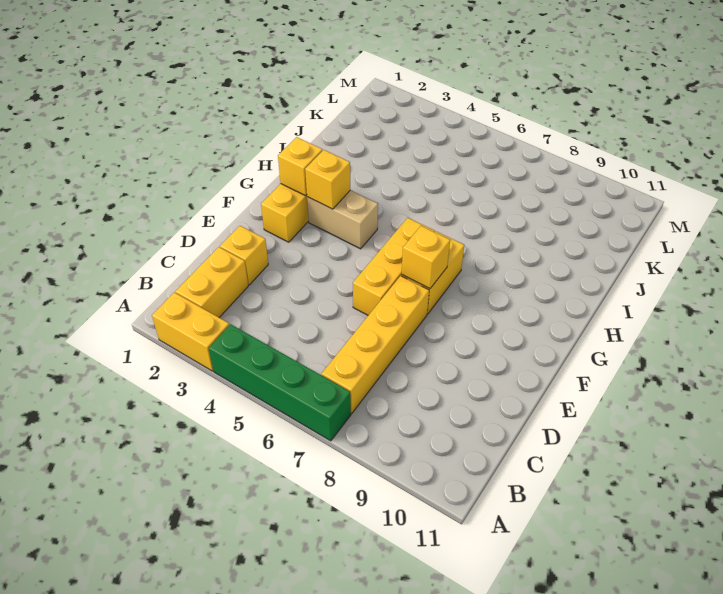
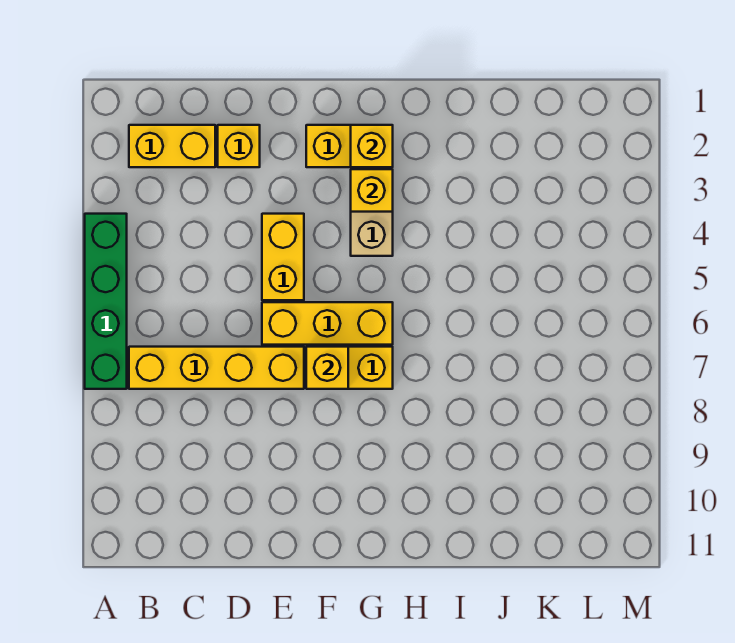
yellow brick A2:A3 level 1 -> yellow brick E4:E5 level 1

